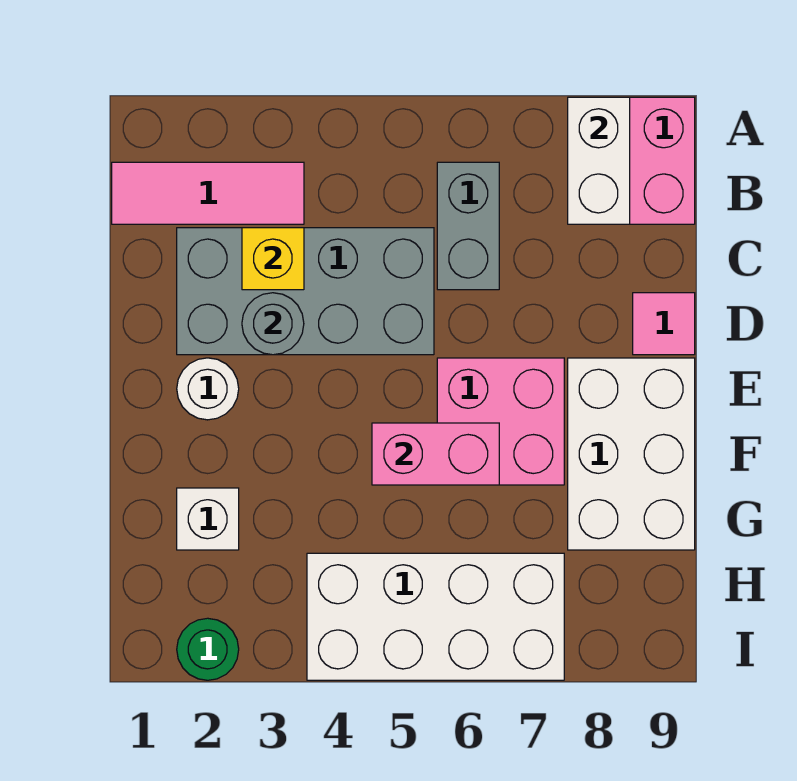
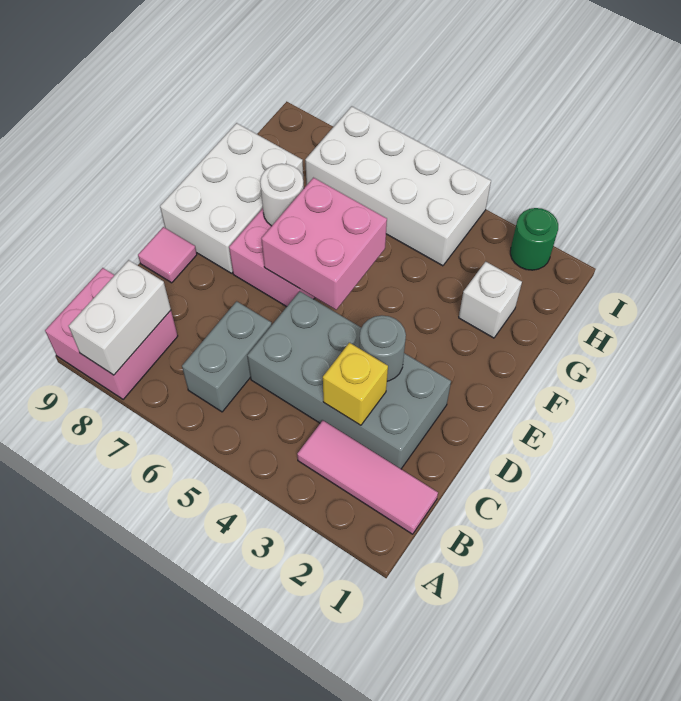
white round brick E2 level 1 -> white round brick F7 level 2
pink brick F5:F6 level 2 -> pink brick E5:F6 level 2

